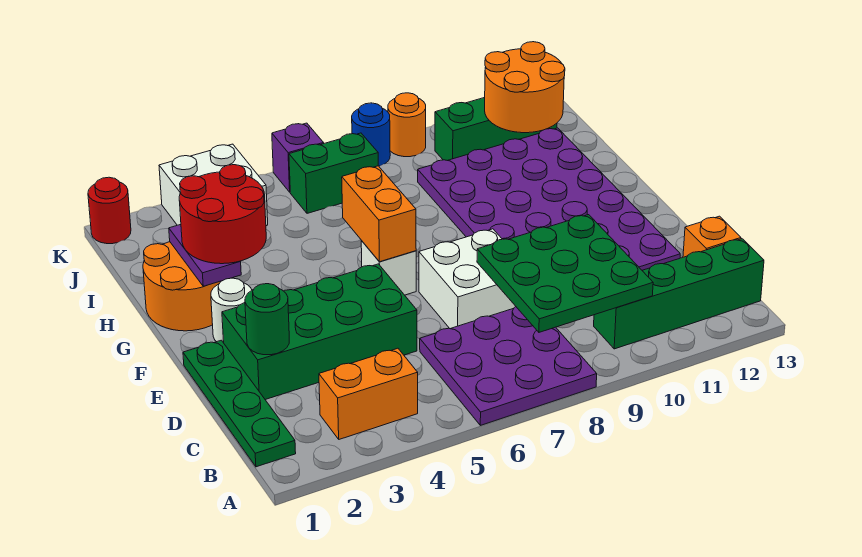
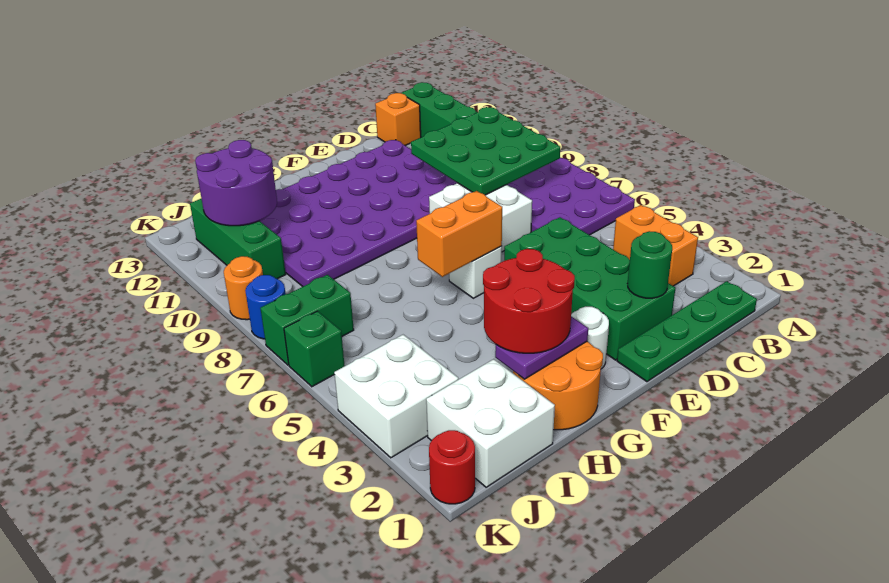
none -> white brick I1:J2 level 1
orange round brick I11:J12 level 2 -> purple round brick I11:J12 level 2
green brick J6:J7 level 1 -> green brick J7:K7 level 1
purple brick K6 level 1 -> green brick K6 level 1

